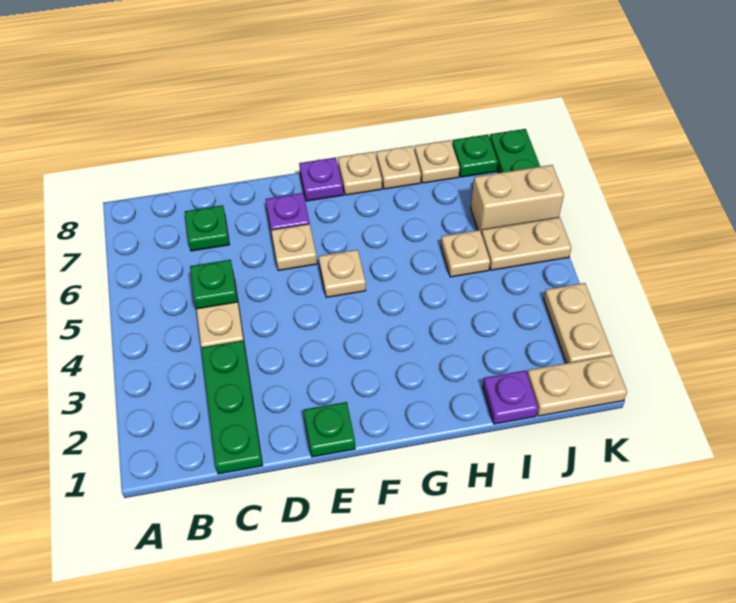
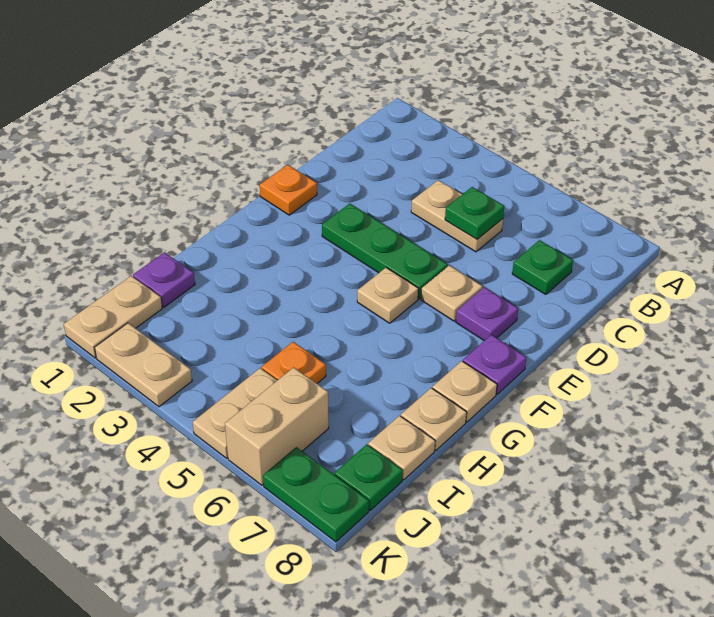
green plate C1:C3 level 1 -> green plate E3:E5 level 1
green plate E1 level 1 -> orange plate E1 level 1
tan plate I5 level 1 -> orange plate I5 level 1

